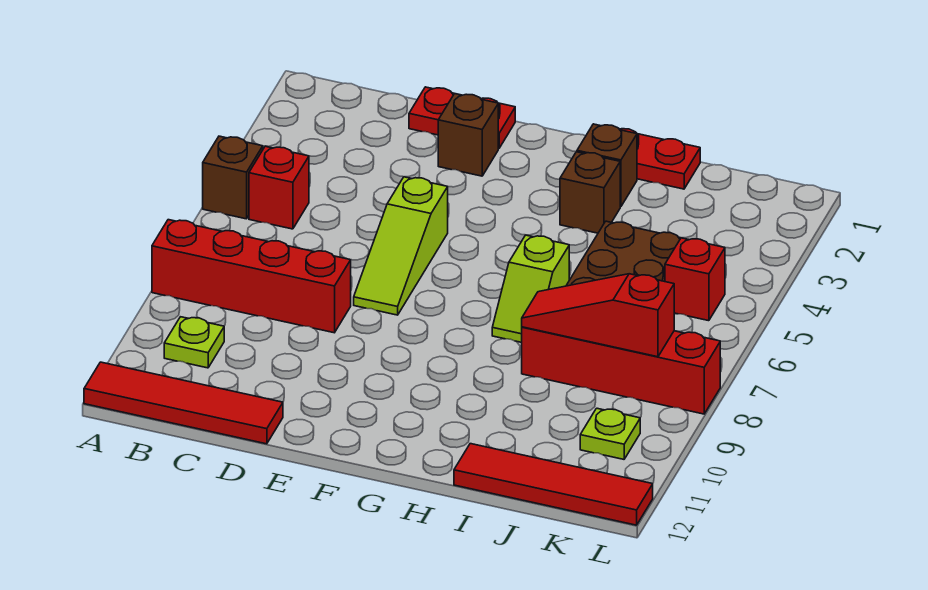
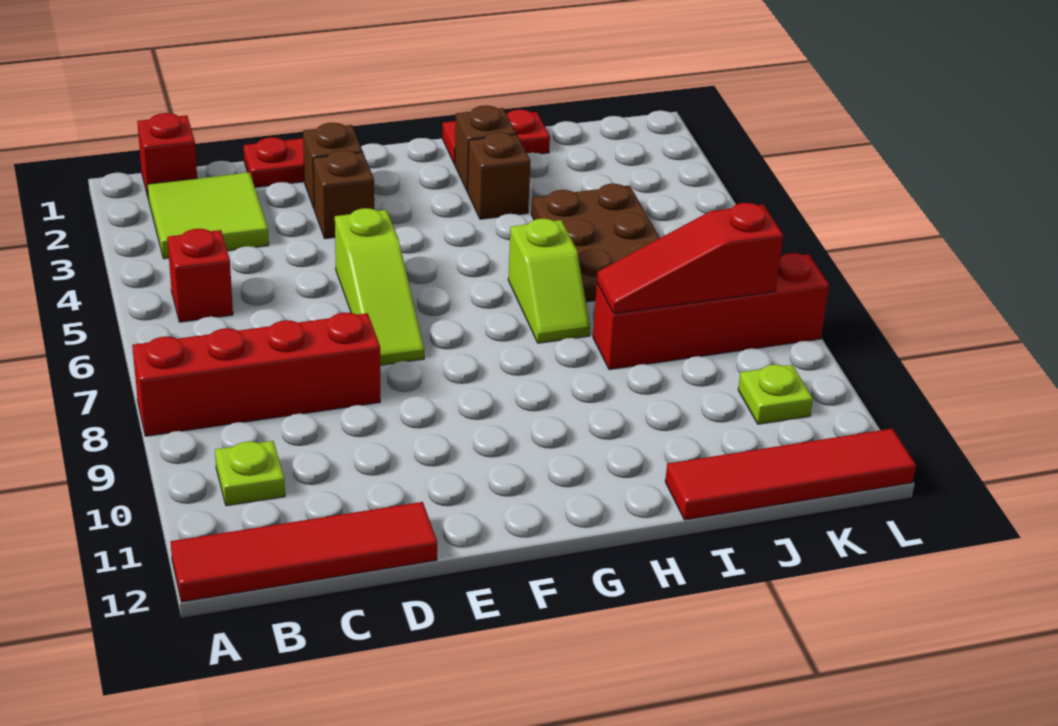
brown brick A5 level 1 -> brown brick E3 level 1
none -> lime tile B2:C3 level 1
red brick K5 level 1 -> red brick B1 level 1

